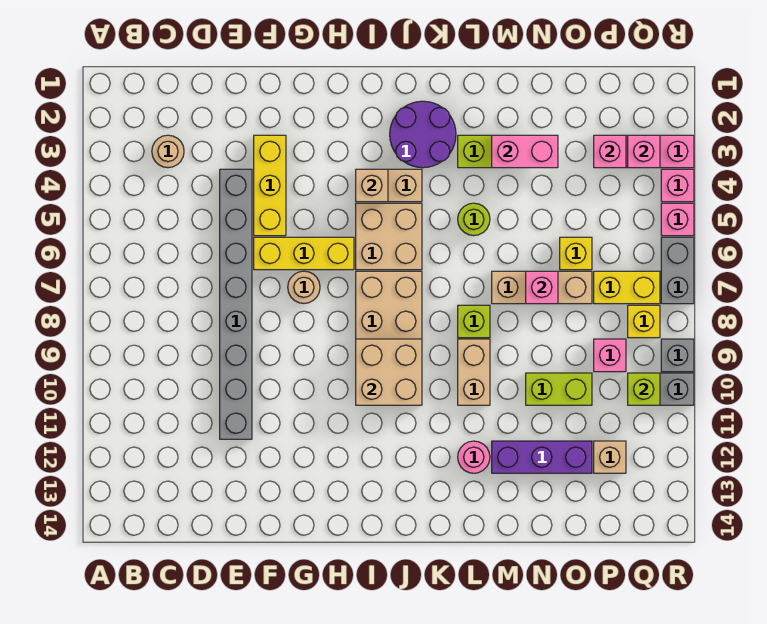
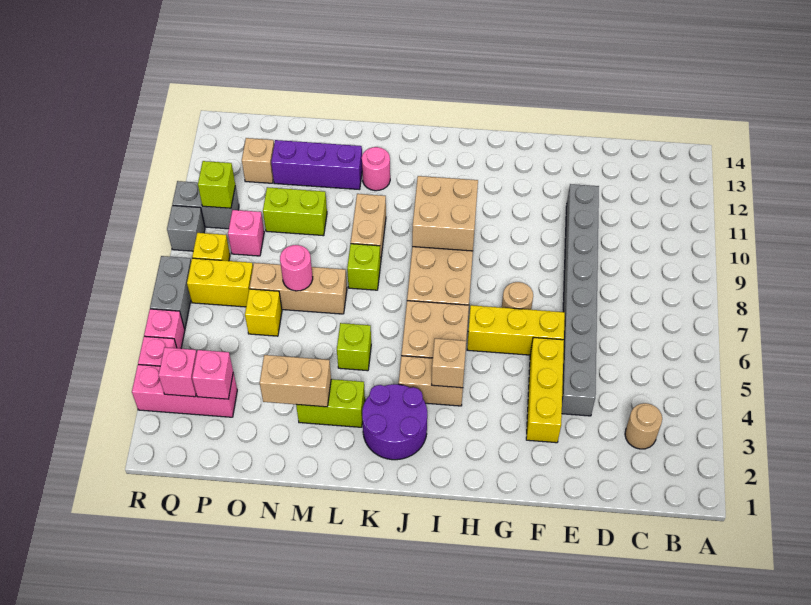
lime round brick L5 level 1 -> lime brick L5 level 1
pink brick M3:N3 level 2 -> tan brick M3:N3 level 2
pink brick N7 level 2 -> pink round brick N7 level 2

